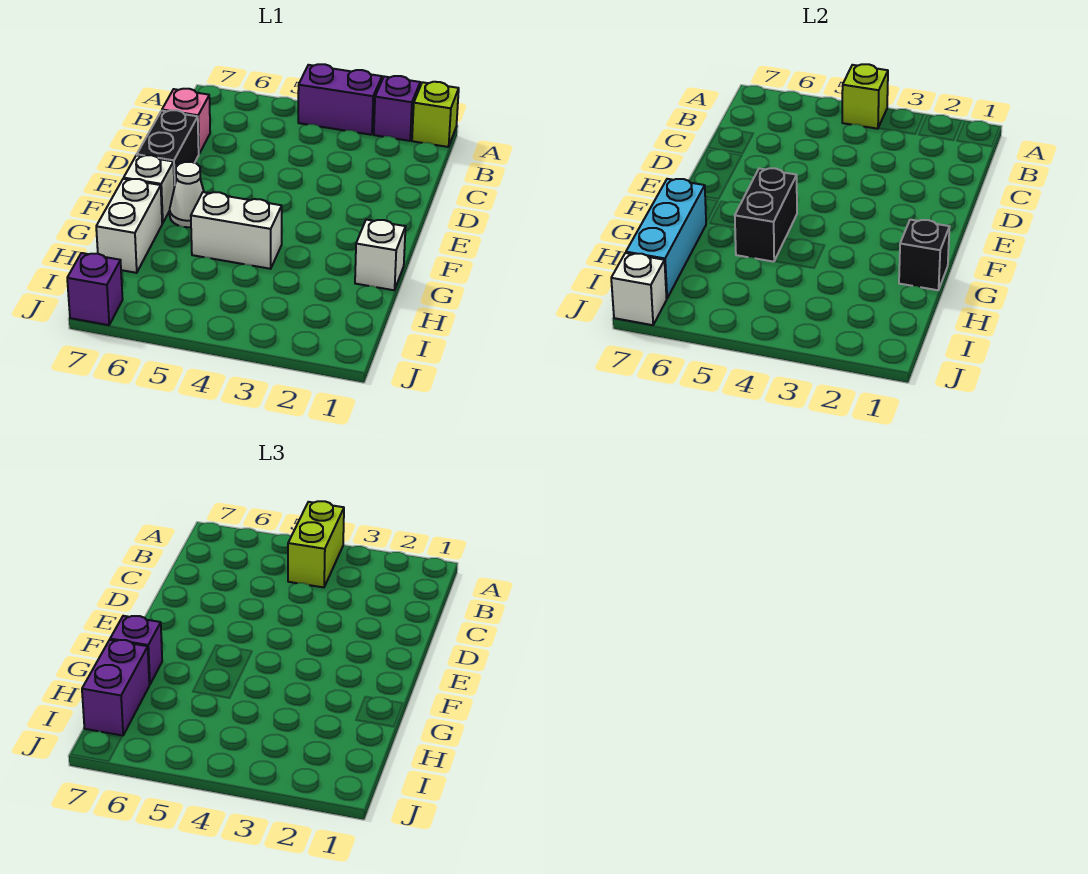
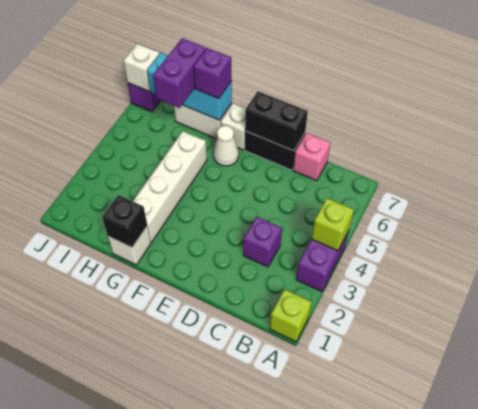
purple brick A2 level 1 -> purple brick C3 level 1
lime brick A4:B4 level 3 -> none
black brick F5:G5 level 2 -> black brick D7:E7 level 2
white brick G4:G5 level 1 -> white brick G2:G5 level 1
purple brick H7:I7 level 3 -> purple brick H6:H7 level 3

